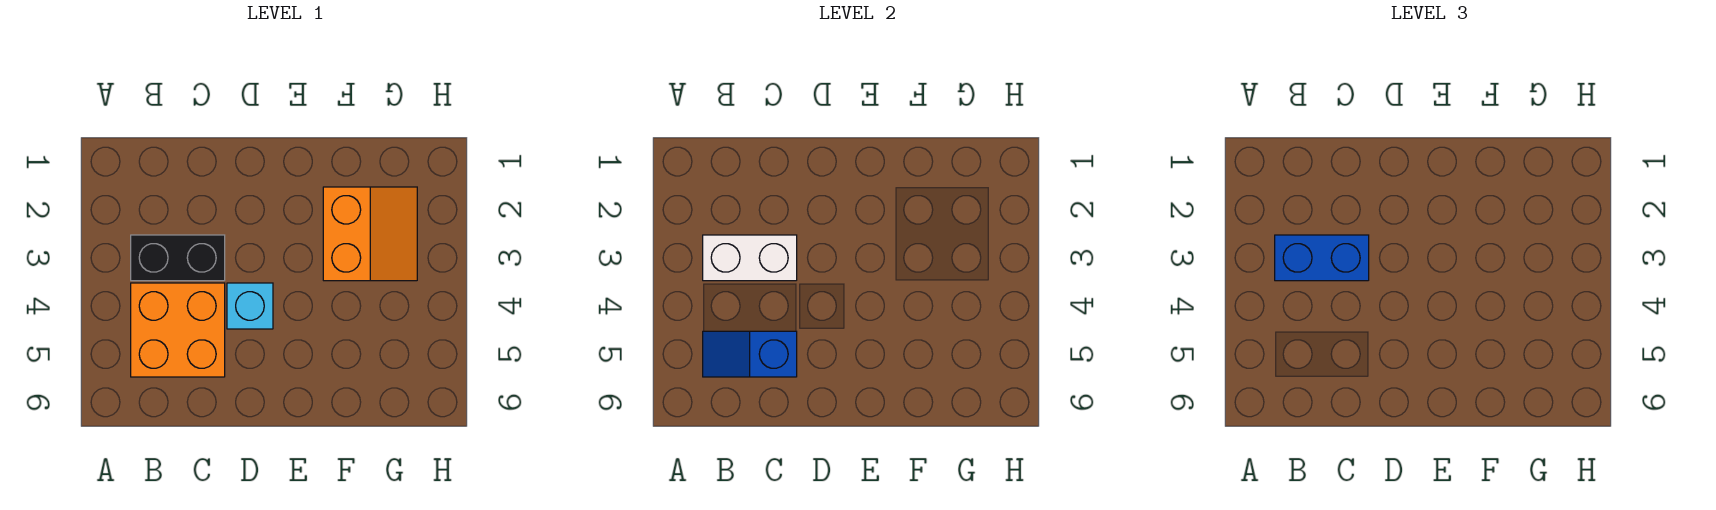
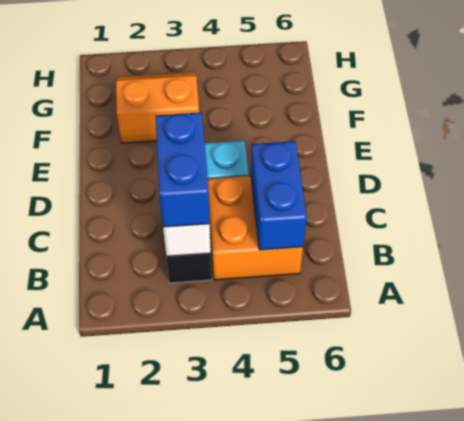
blue slope B5:C5 level 2 top C -> blue brick B5:C5 level 2

